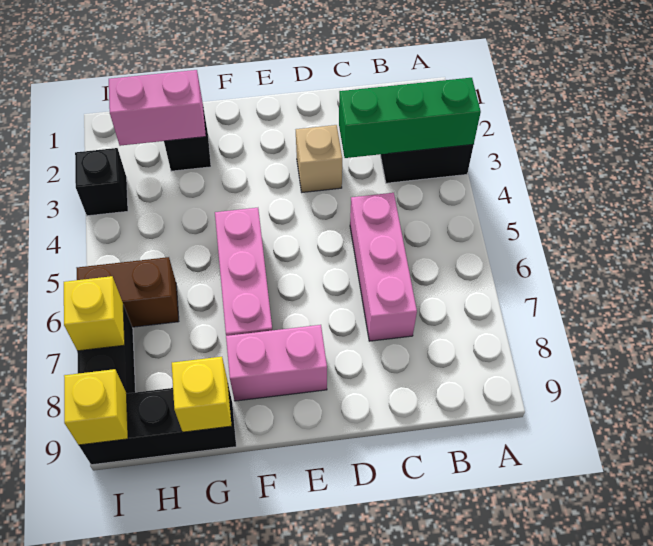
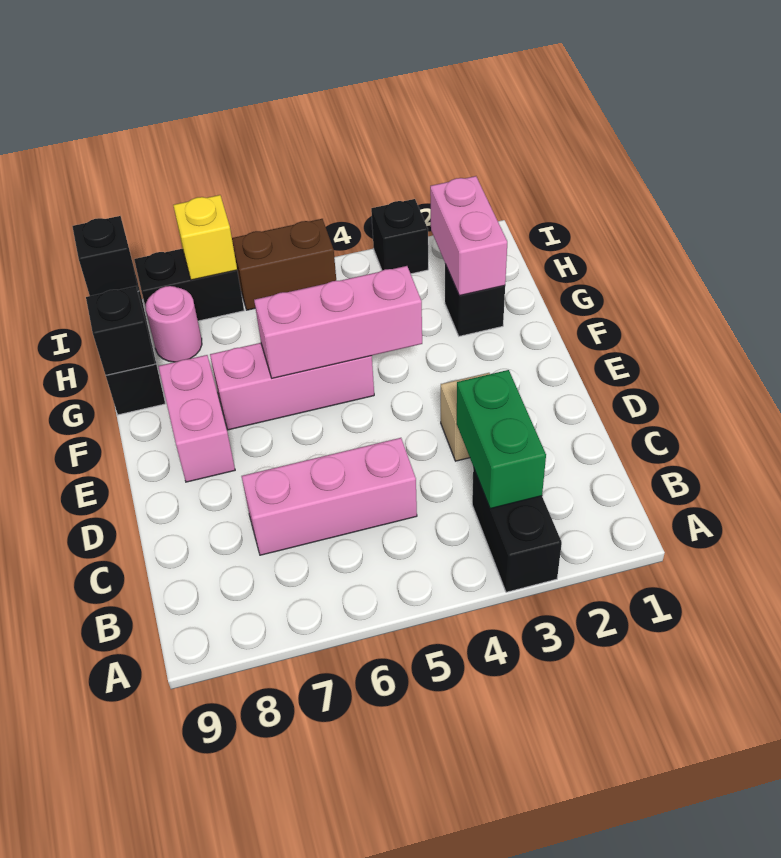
green brick A3:C3 level 2 -> green brick B3:C3 level 2
none -> pink brick F4:F6 level 2
yellow brick G9 level 2 -> black brick G9 level 2
brown brick H6:I6 level 1 -> brown brick I5:I6 level 1
none -> pink round brick H8 level 1
yellow brick I9 level 2 -> black brick I9 level 2

